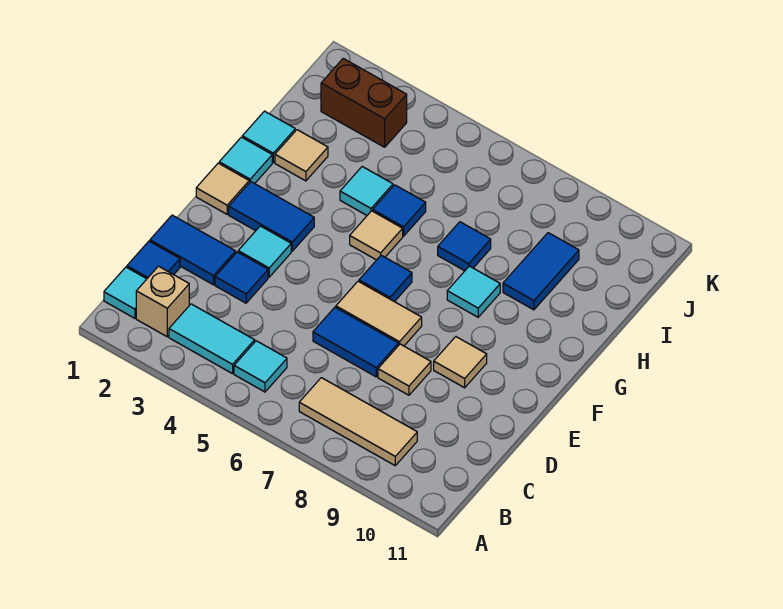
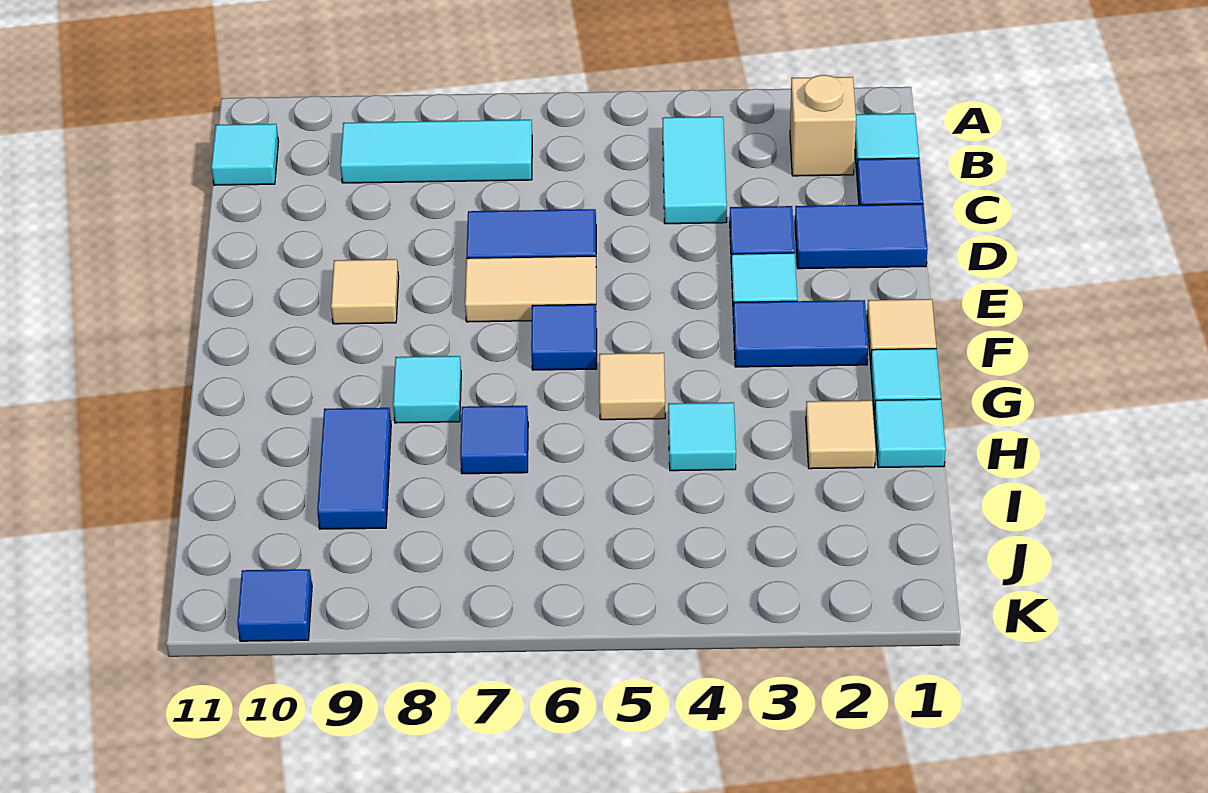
cyan tile B3:B4 level 1 -> cyan tile B4:C4 level 1
cyan tile B5 level 1 -> cyan tile B11 level 1
tan tile B7:B9 level 1 -> cyan tile B7:B9 level 1
tan tile D8 level 1 -> none
blue tile H5 level 1 -> blue tile K10 level 1
brown brick J2:J3 level 1 -> none

